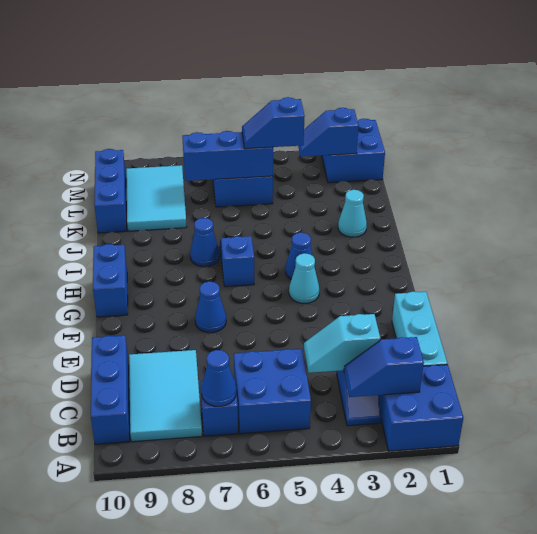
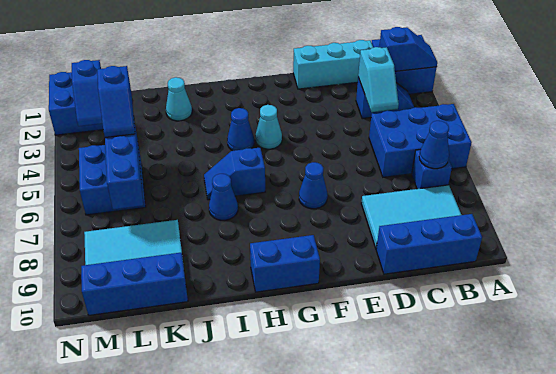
blue slope B2:B3 level 2 top 2 -> blue slope A2:B2 level 2 top B
blue brick B5:C6 level 1 -> blue brick A5:C6 level 1

